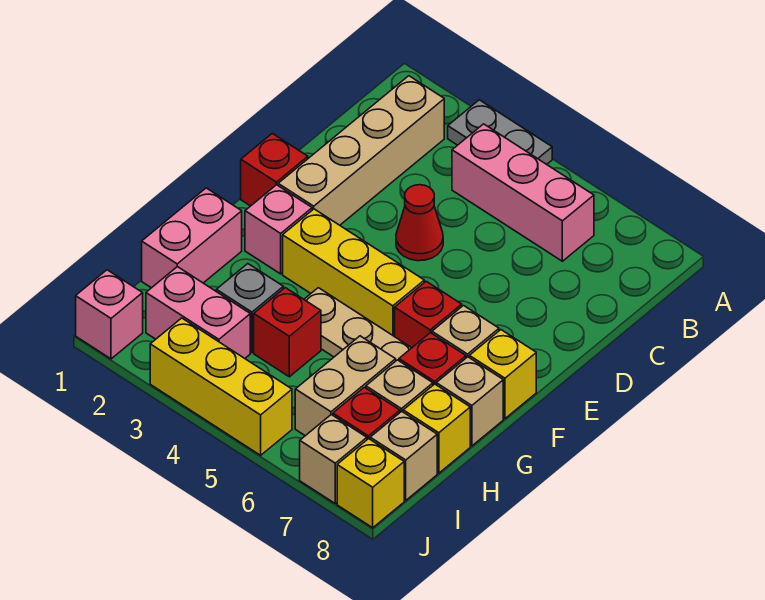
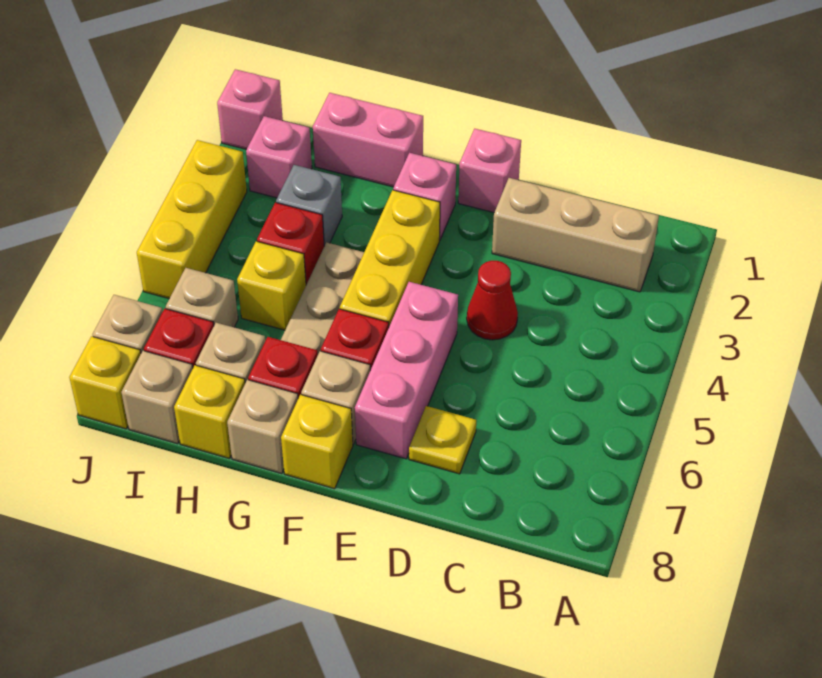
grey plate A3:A4 level 1 -> none
tan brick B2:E2 level 1 -> tan brick B2:D2 level 1
pink brick B4:B6 level 1 -> pink brick E5:E7 level 1
none -> yellow plate D7 level 1
red brick E1 level 1 -> pink brick E1 level 1
none -> yellow brick H5 level 1
tan brick H6:I6 level 1 -> tan brick I6 level 1
pink brick I2:I3 level 1 -> pink brick I2 level 1

